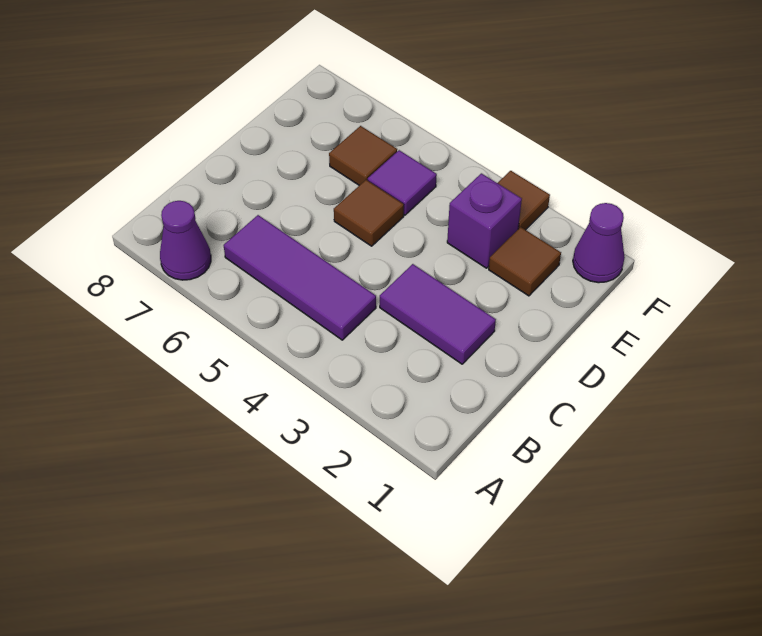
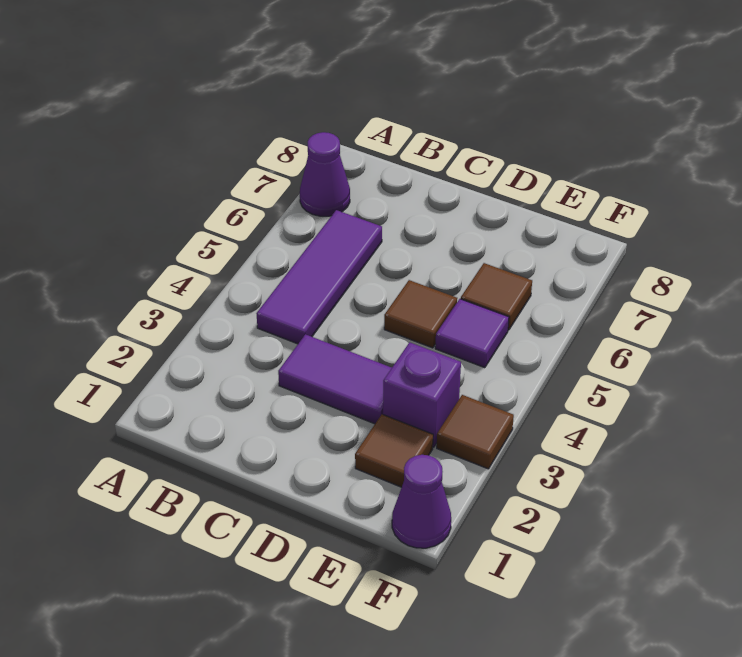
purple tile C2:C3 level 1 -> purple tile C3:D3 level 1

